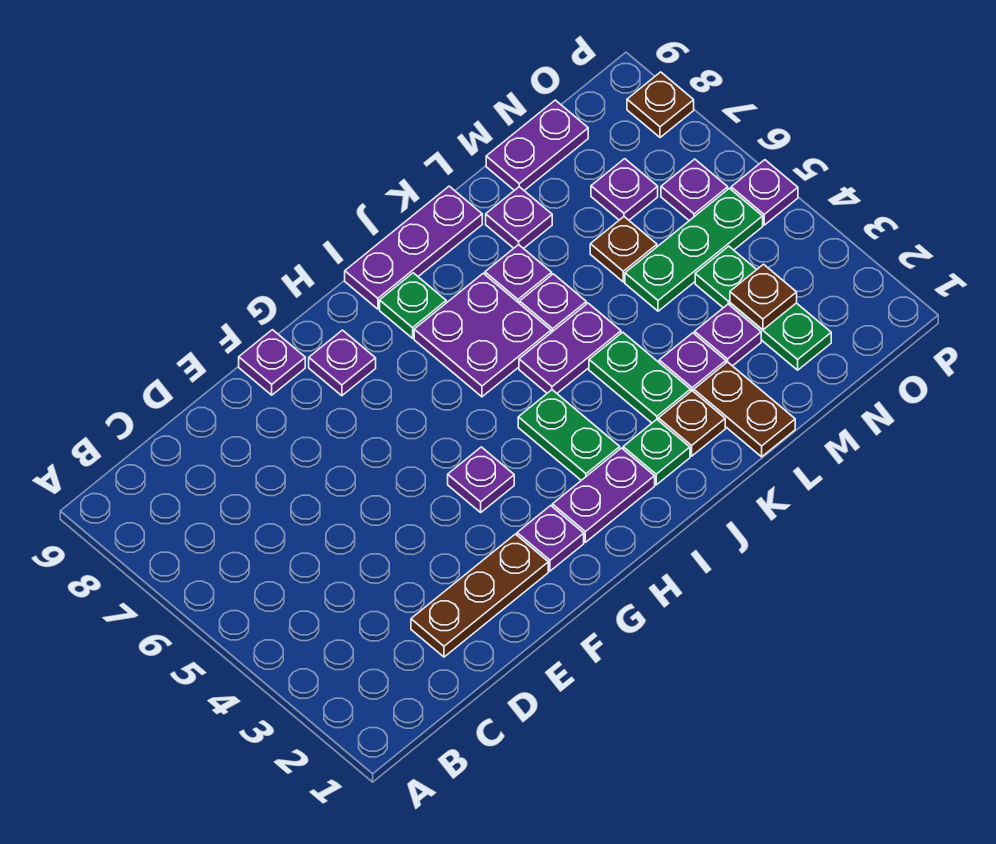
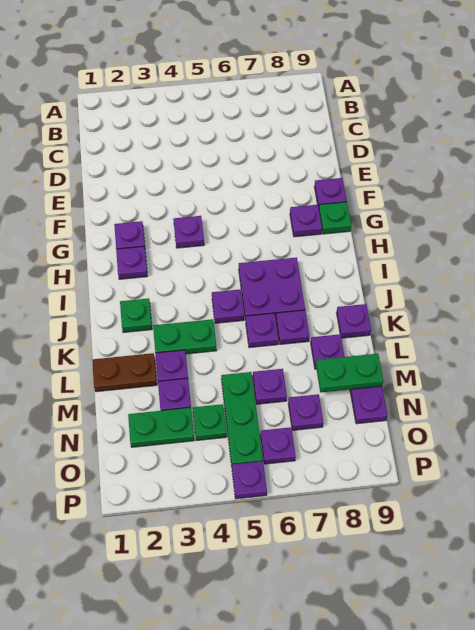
brown plate D2:F2 level 1 -> none
purple plate H2:I2 level 1 -> purple plate H2 level 1
green plate I3:I4 level 1 -> green plate M8:M9 level 2
green plate I8 level 1 -> green plate G9 level 1
purple plate I9:K9 level 1 -> purple plate K9 level 1
purple plate J5:K5 level 1 -> purple plate J5 level 1
brown plate K2 level 1 -> none
brown plate M6 level 1 -> purple plate M6 level 1
brown plate N3 level 2 -> none
brown plate P8 level 1 -> none

